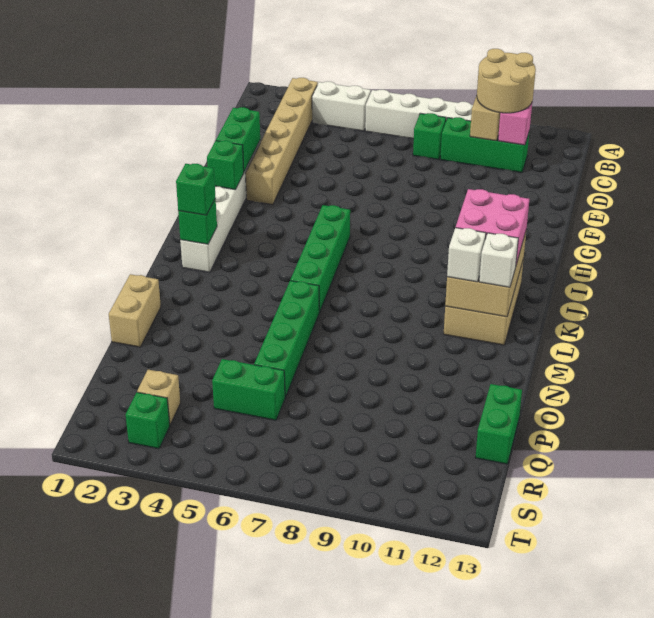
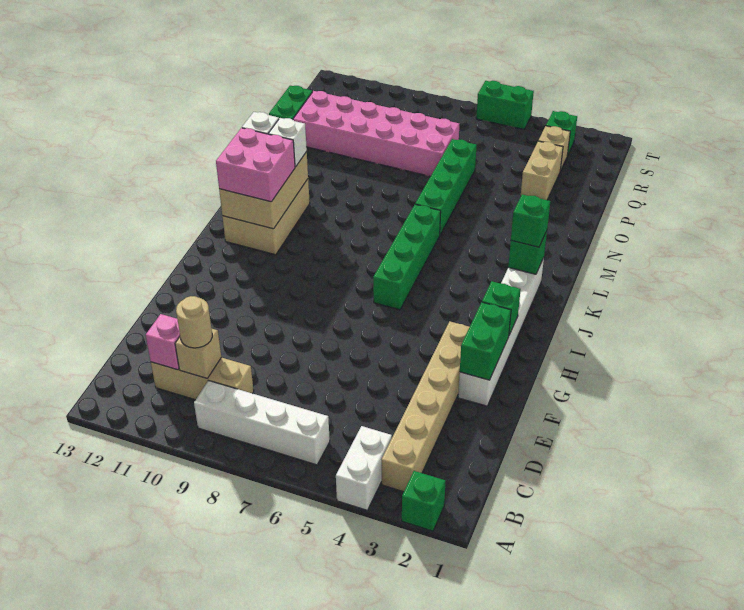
white brick B4:B5 level 1 -> white brick A4:B4 level 1
tan round brick B10:C11 level 3 -> tan round brick C10 level 3
green brick C8 level 1 -> green brick A2 level 1
green brick C9:C11 level 1 -> tan brick C9:C11 level 1
tan brick N1:O1 level 1 -> tan brick P3:Q3 level 1
none -> pink brick P7:Q12 level 1
green brick Q5:Q6 level 1 -> green brick T5:T6 level 1

